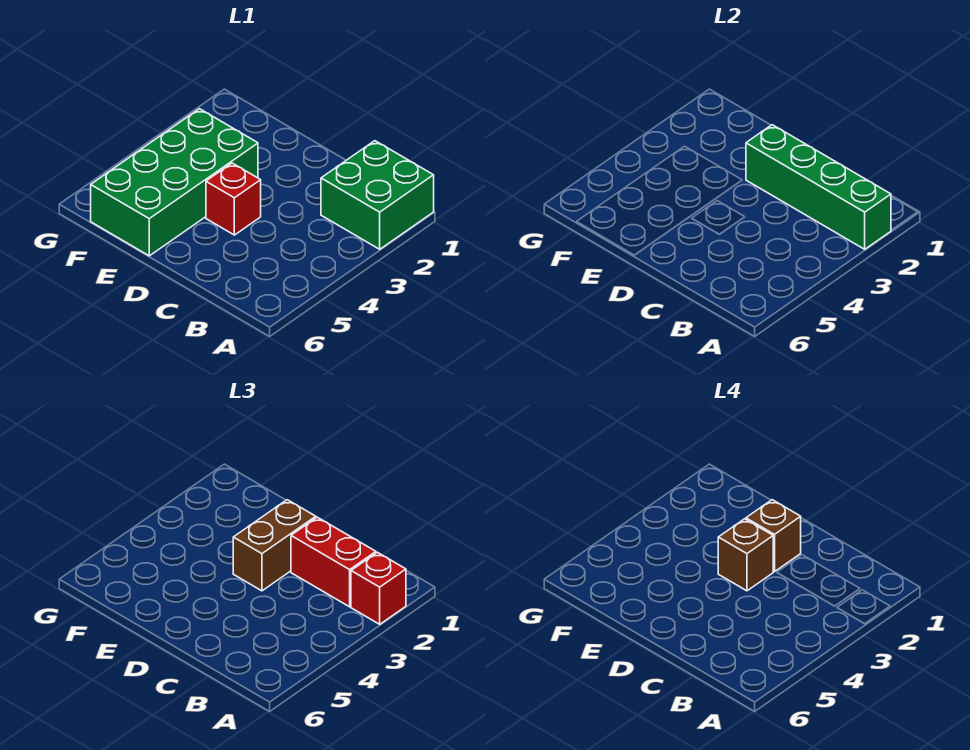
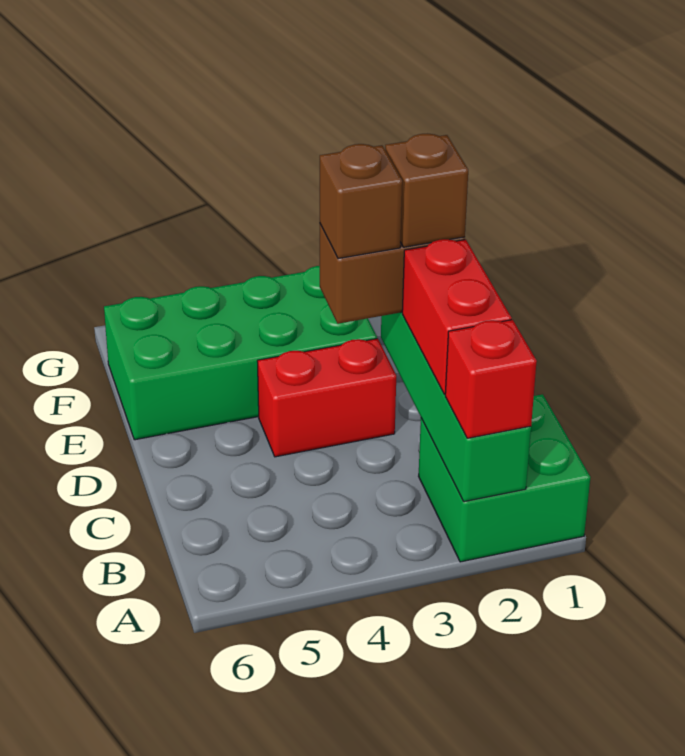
red brick D4 level 1 -> red brick D3:D4 level 1

